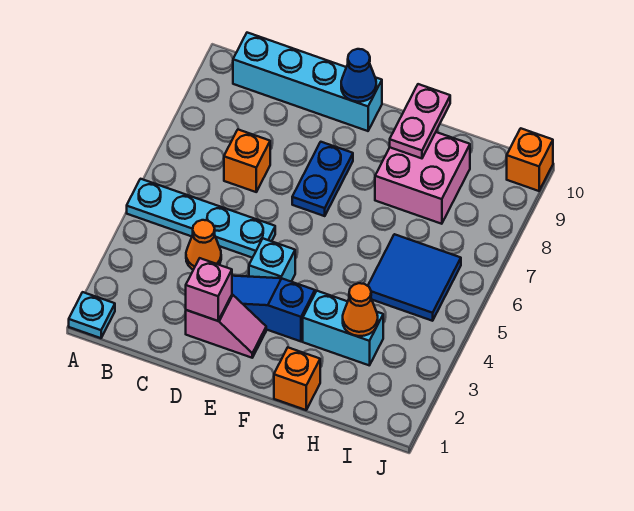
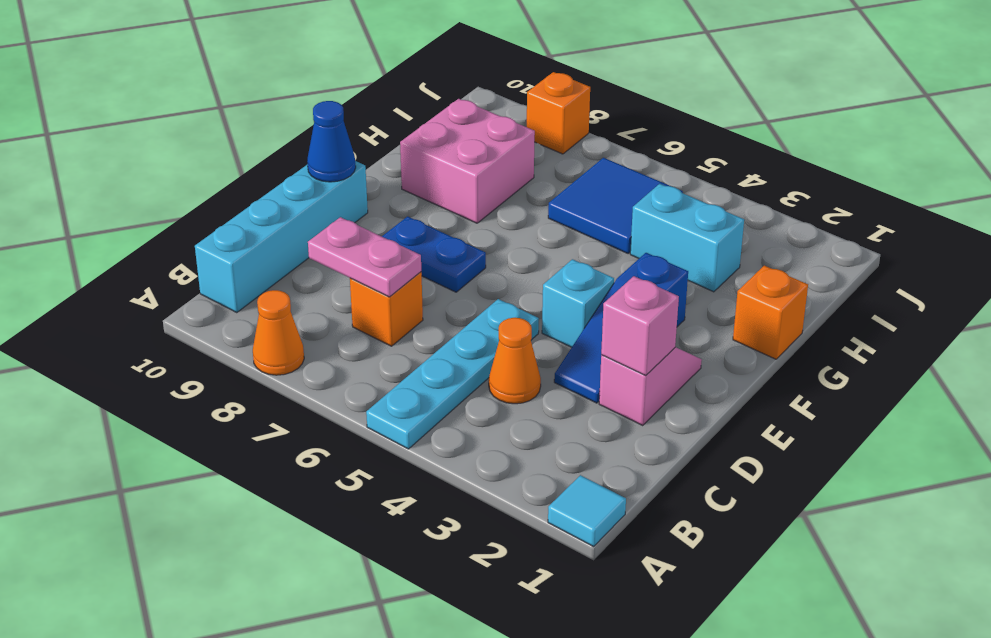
cyan plate A1 level 1 -> cyan tile A1 level 1
cyan brick G3:H3 level 1 -> cyan brick H3:H4 level 1
pink plate G9:G10 level 2 -> pink plate C7:C8 level 2
orange cone H3 level 2 -> orange cone A8 level 1
orange brick J10 level 1 -> orange brick J8 level 1

